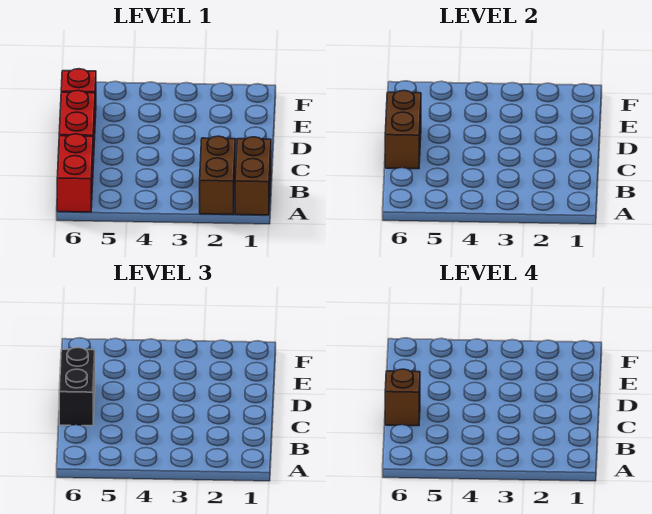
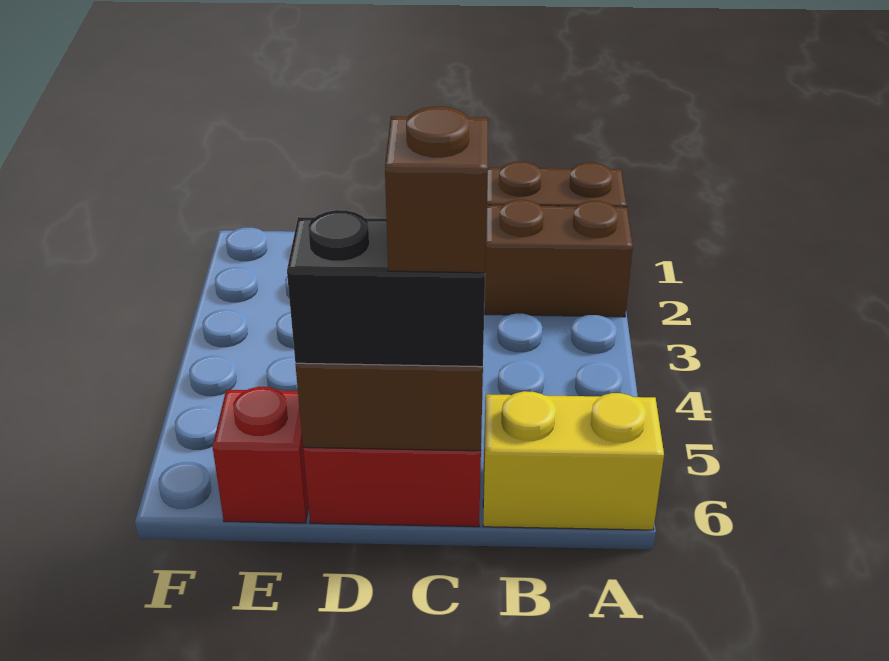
red brick A6:B6 level 1 -> yellow brick A6:B6 level 1

